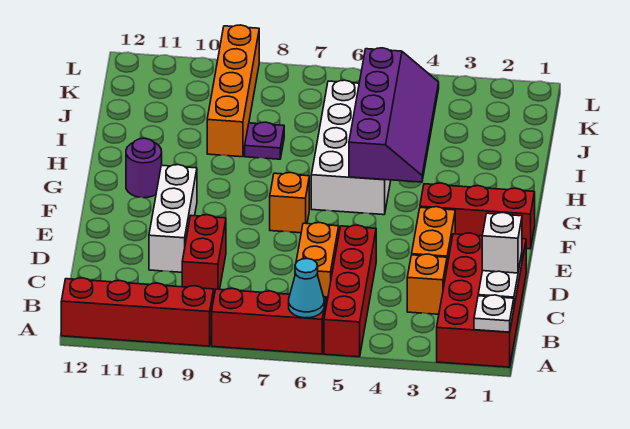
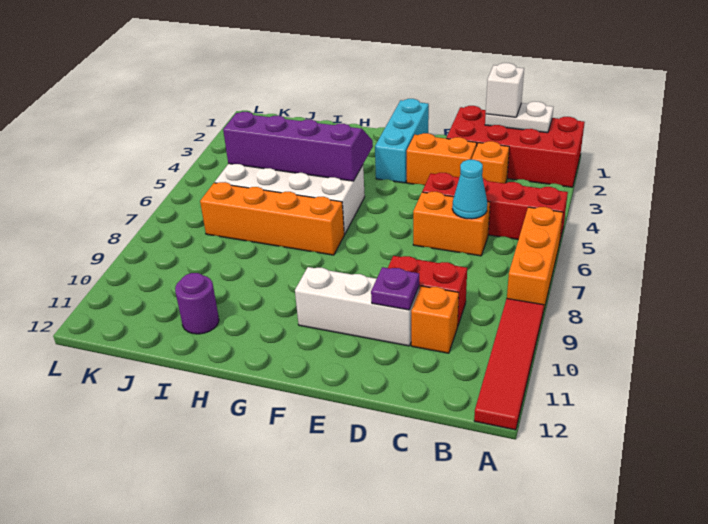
white plate A1 level 2 -> none
red brick A6:A8 level 1 -> orange brick A6:A8 level 1
cyan cone A6 level 2 -> cyan cone C6 level 2
red brick A9:A12 level 1 -> red tile A9:A12 level 1
red brick F1:F3 level 1 -> cyan brick F1:F3 level 1
orange brick F7 level 1 -> orange brick C10 level 1
purple round brick G11 level 1 -> purple round brick I11 level 1
purple plate I8 level 1 -> purple plate D10 level 2
orange brick I9:L9 level 1 -> orange brick G7:J7 level 1

